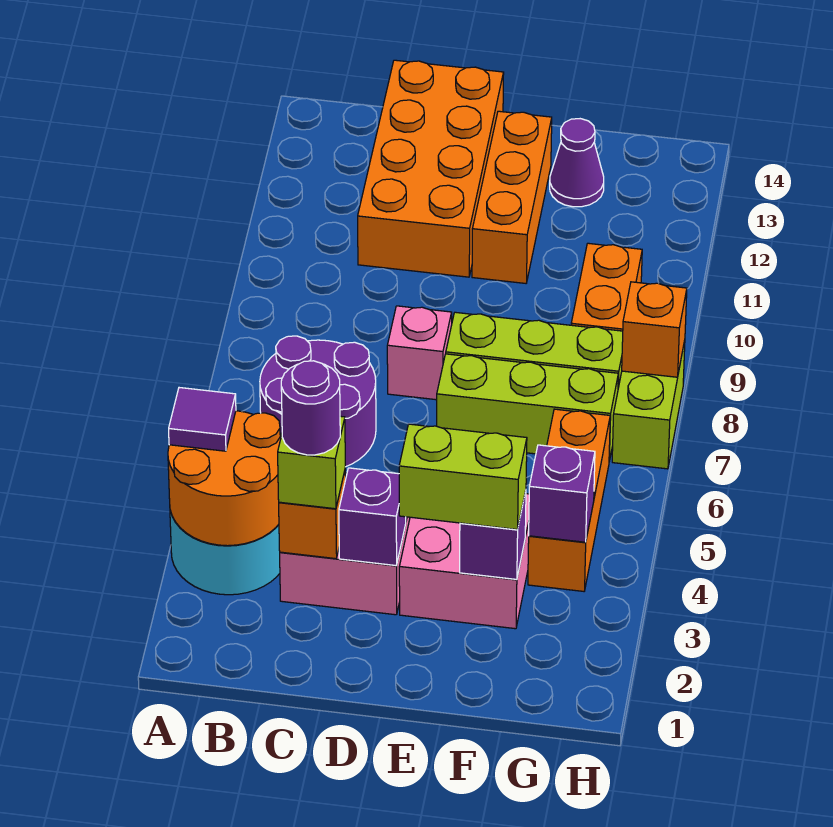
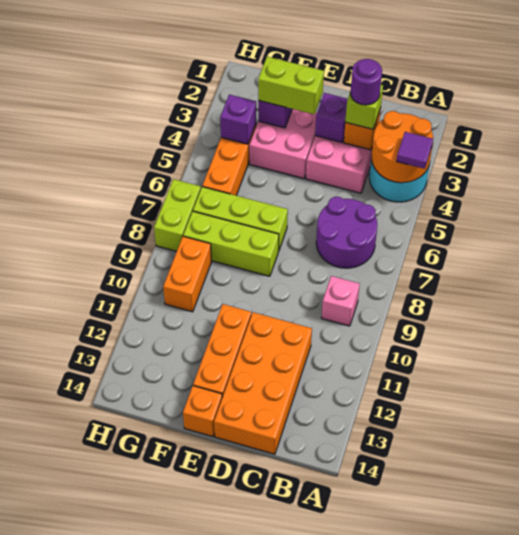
pink brick D8 level 1 -> pink brick B9 level 1
purple cone F13 level 1 -> none
orange brick H8 level 2 -> orange brick E14 level 1

